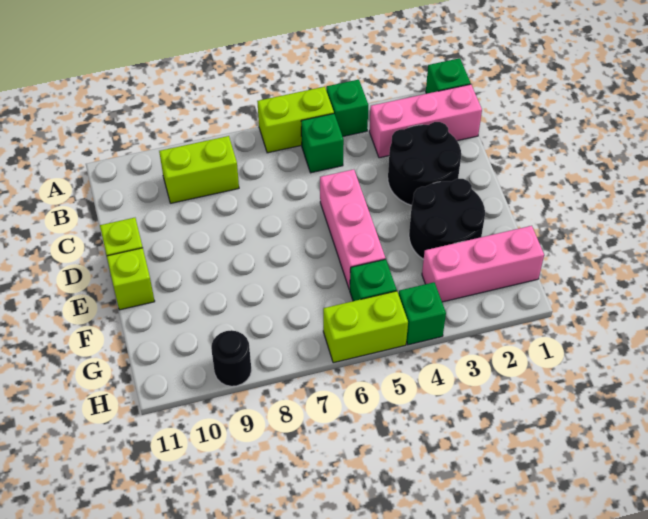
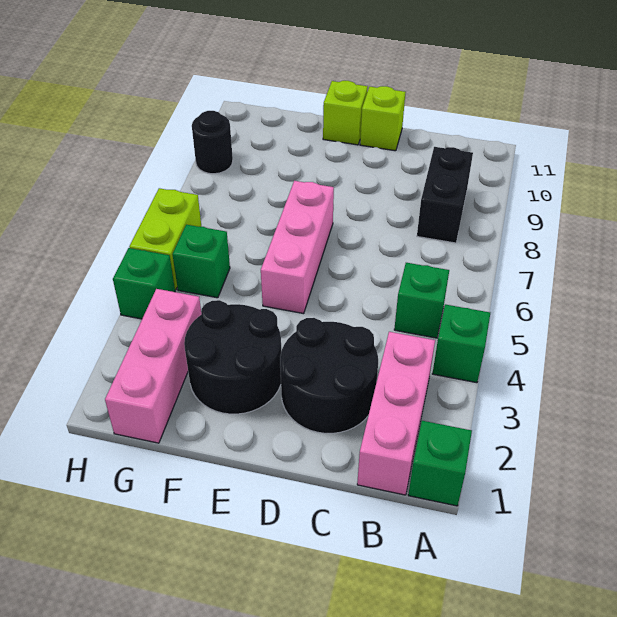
lime brick A5:A6 level 1 -> none
lime brick B8:B9 level 1 -> black brick B8:B9 level 1
pink brick D5:F5 level 1 -> pink brick E5:E7 level 1

